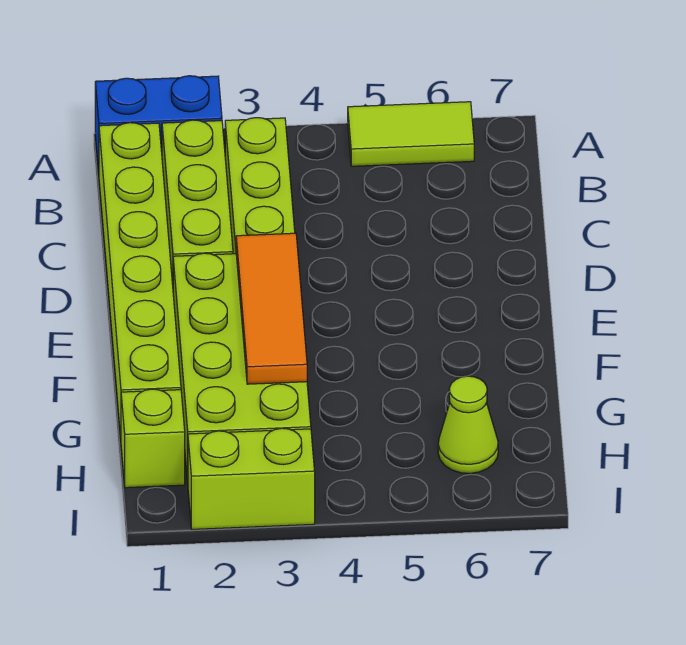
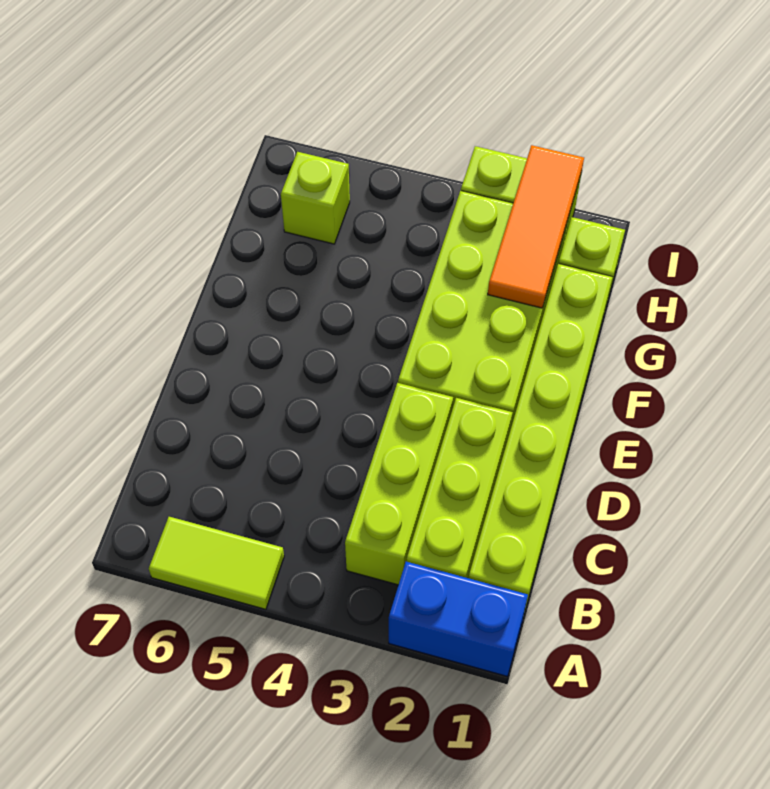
orange tile E3:G3 level 2 -> orange tile G2:I2 level 2
lime cone H6 level 1 -> lime brick H6 level 1

